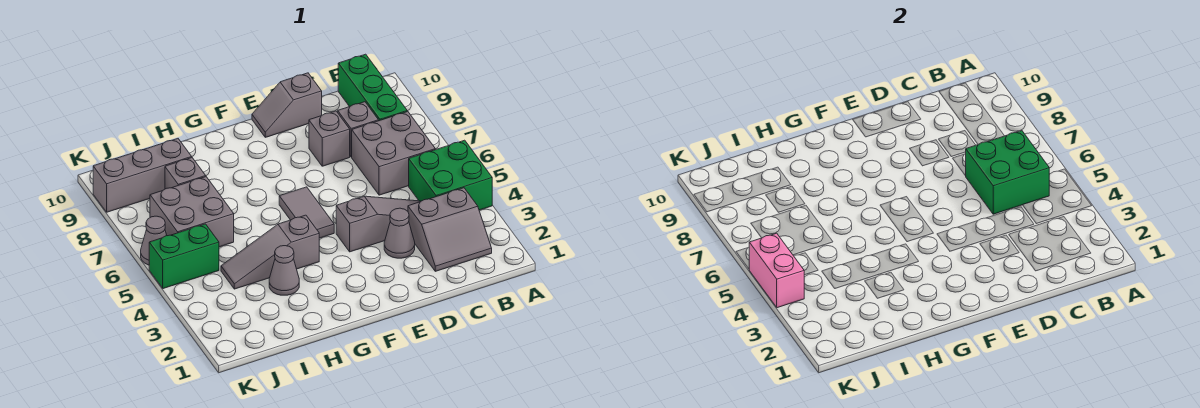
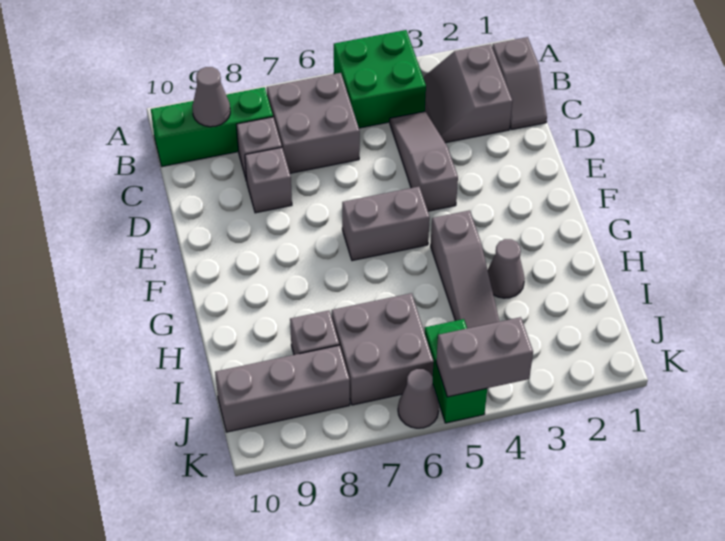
grey slope B2:C3 level 1 top 3 -> grey slope B2:C3 level 1 top 2
green brick B5:C6 level 2 -> none
grey cone D3 level 1 -> grey cone B9 level 2
grey slope D10:E10 level 1 top D -> grey slope B1:C1 level 1 top B
grey tile F5:F6 level 1 -> grey brick F5:F6 level 1
grey brick I9:K9 level 1 -> grey brick J8:J10 level 1
pink brick K4:K5 level 2 -> grey brick K4:K5 level 2

